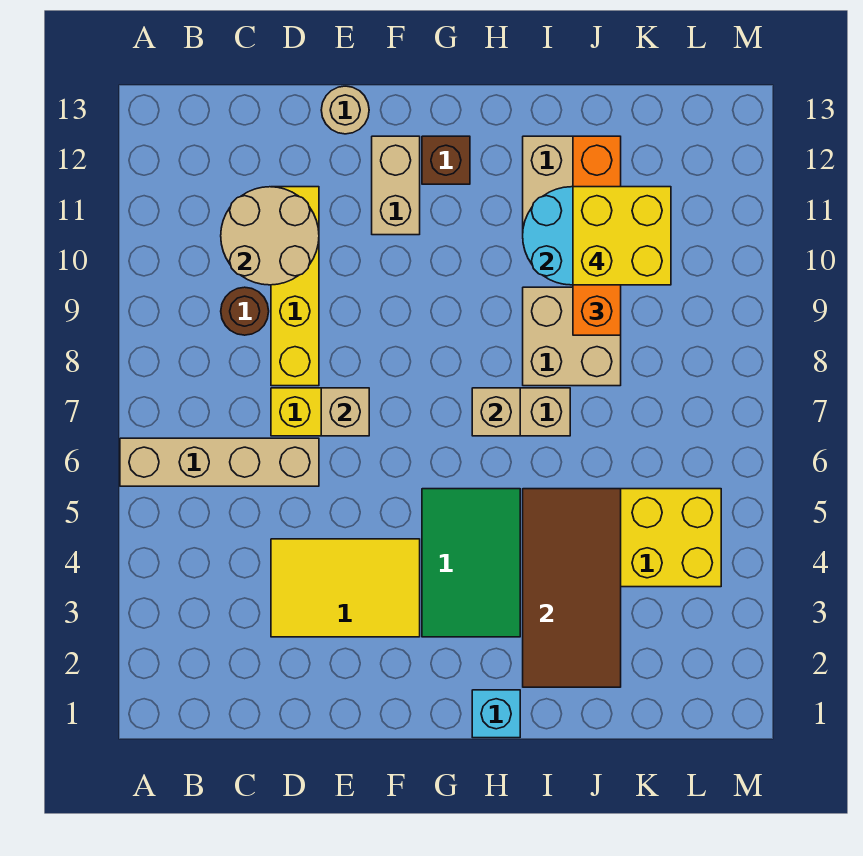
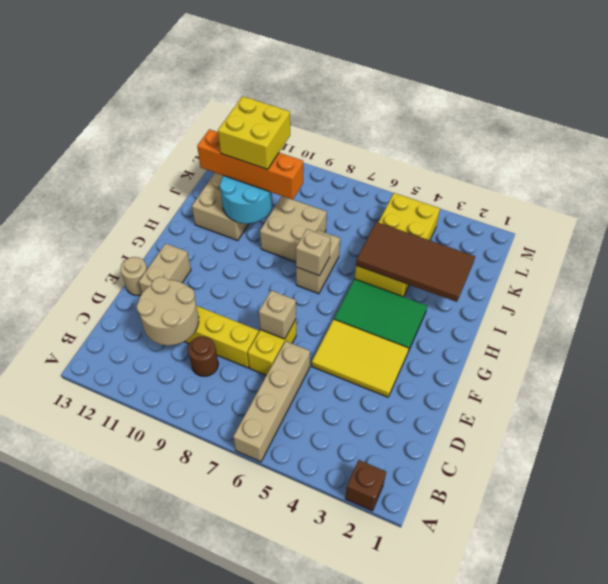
yellow tile D3:F4 level 1 -> yellow tile E3:F5 level 1
tan brick F11:F12 level 1 -> tan brick E12:F12 level 1
brown brick G12 level 1 -> brown brick A2 level 1
cyan brick H1 level 1 -> none

